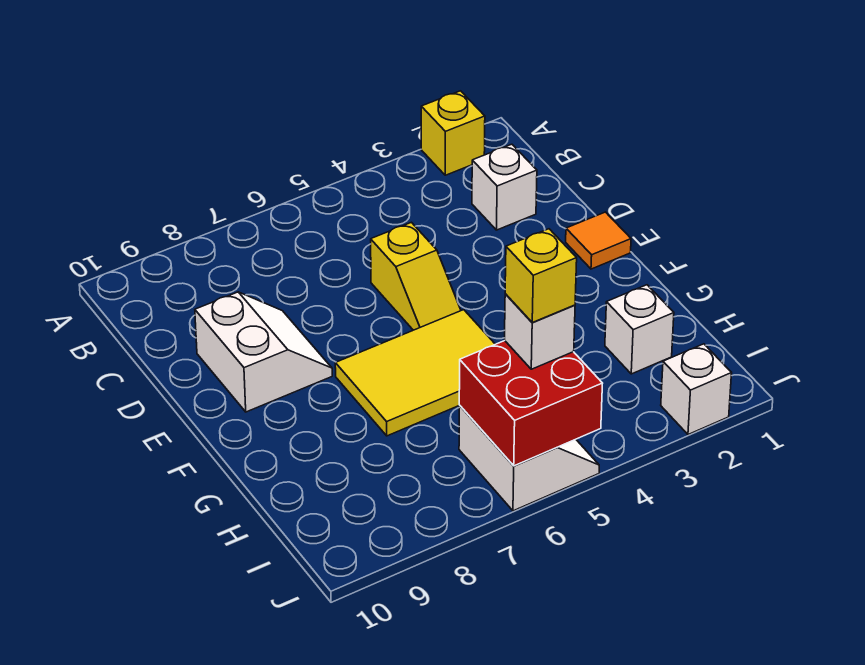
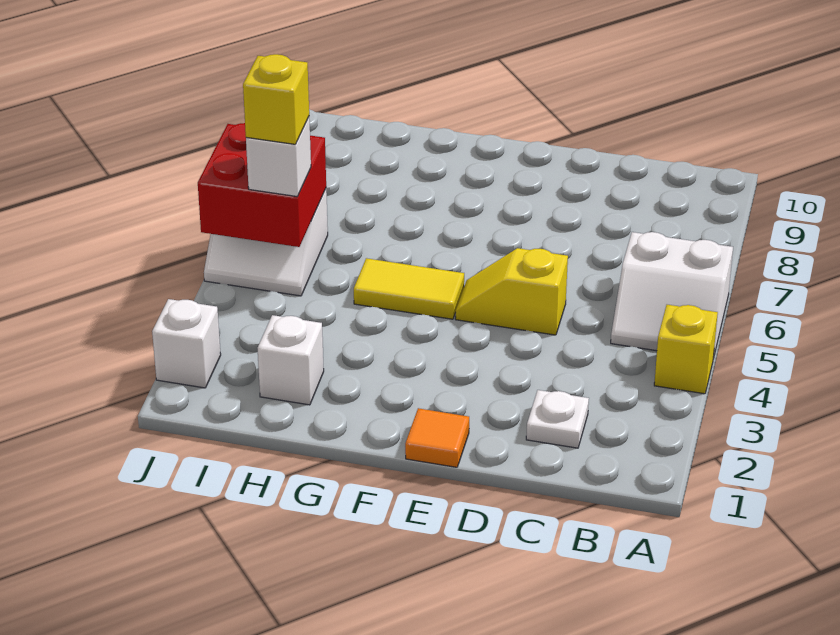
yellow brick A2 level 1 -> yellow brick A4 level 1
white brick C2 level 1 -> white plate C2 level 1
white slope D8:E9 level 1 top 9 -> white slope A5:B6 level 1 top 6
yellow tile F5:G7 level 1 -> yellow tile F5:G5 level 1

